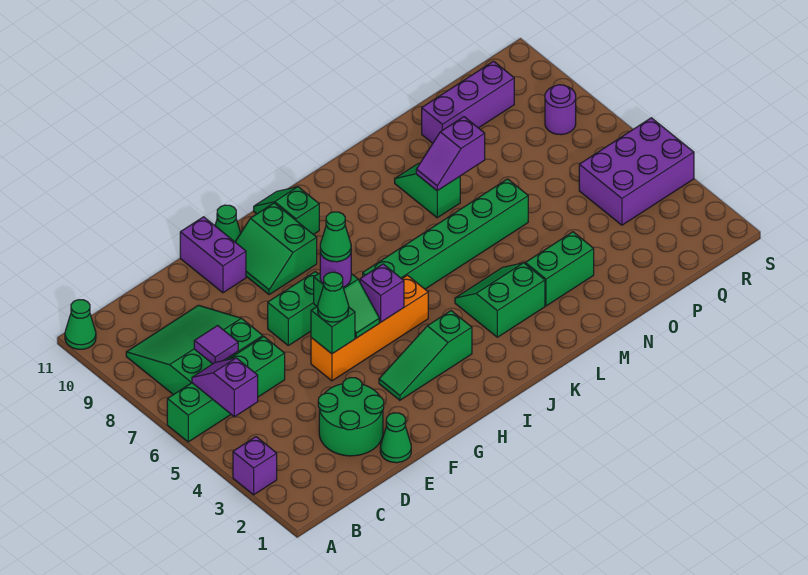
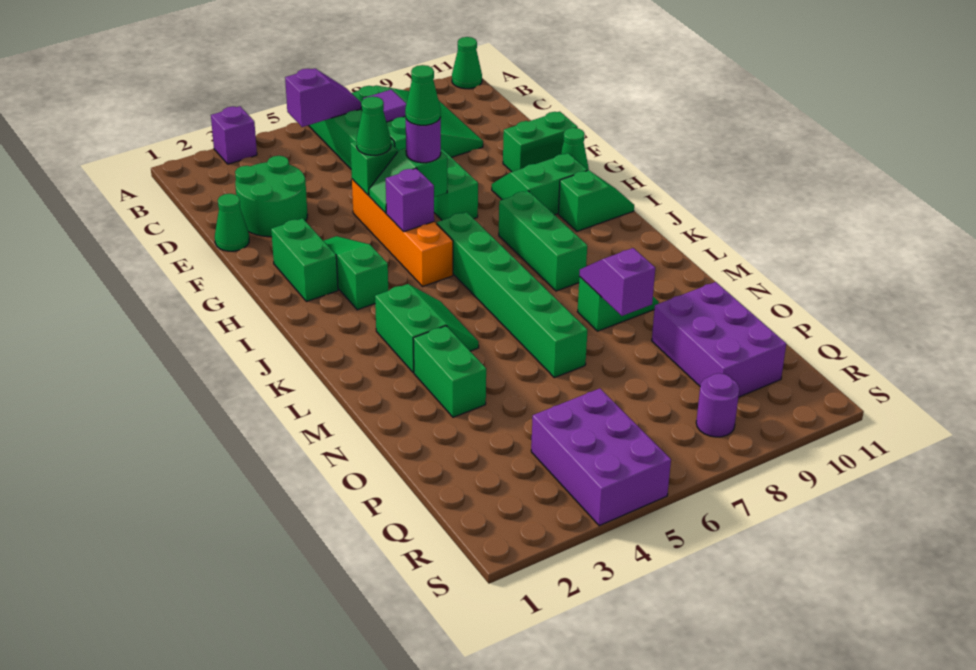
purple brick F10:F11 level 1 -> green brick F10:F11 level 1
none -> green brick G2:H2 level 1
none -> green brick I8:K8 level 1
purple brick O10:Q10 level 1 -> purple brick O9:Q10 level 1

